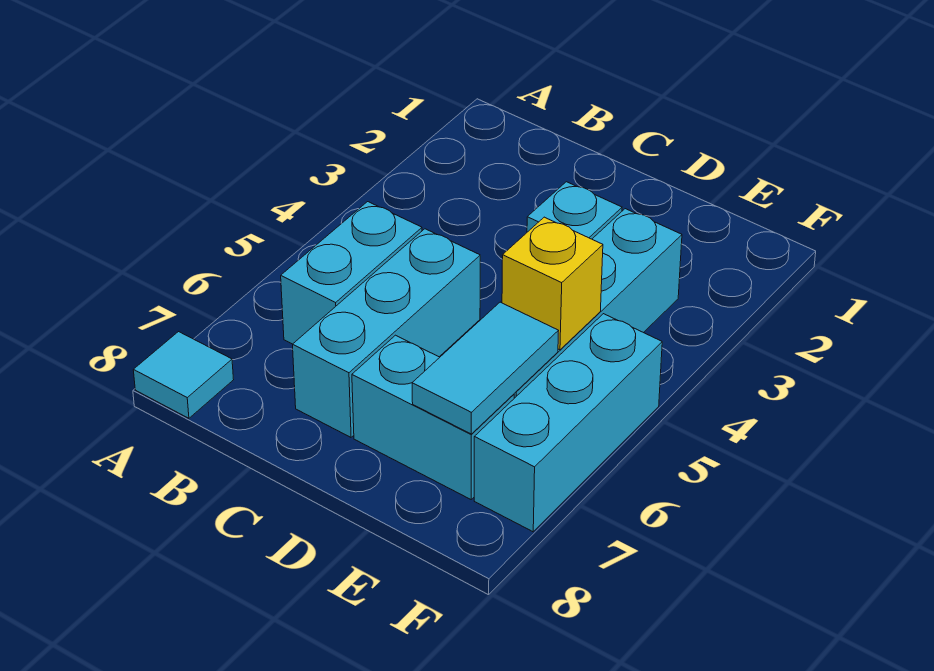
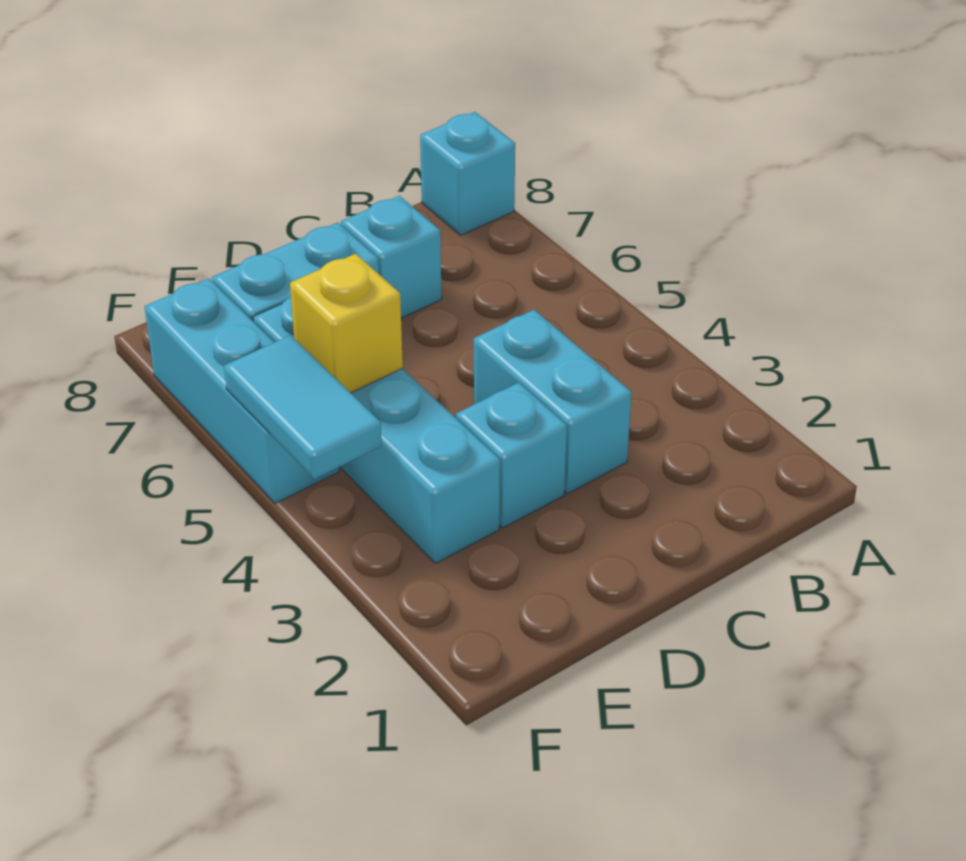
cyan tile A8 level 1 -> cyan brick A8 level 1
cyan brick B5:B6 level 1 -> cyan brick C3:C4 level 1
cyan brick C5:C7 level 1 -> cyan brick C7 level 1
cyan tile E6:E7 level 2 -> cyan tile F4:F5 level 2

